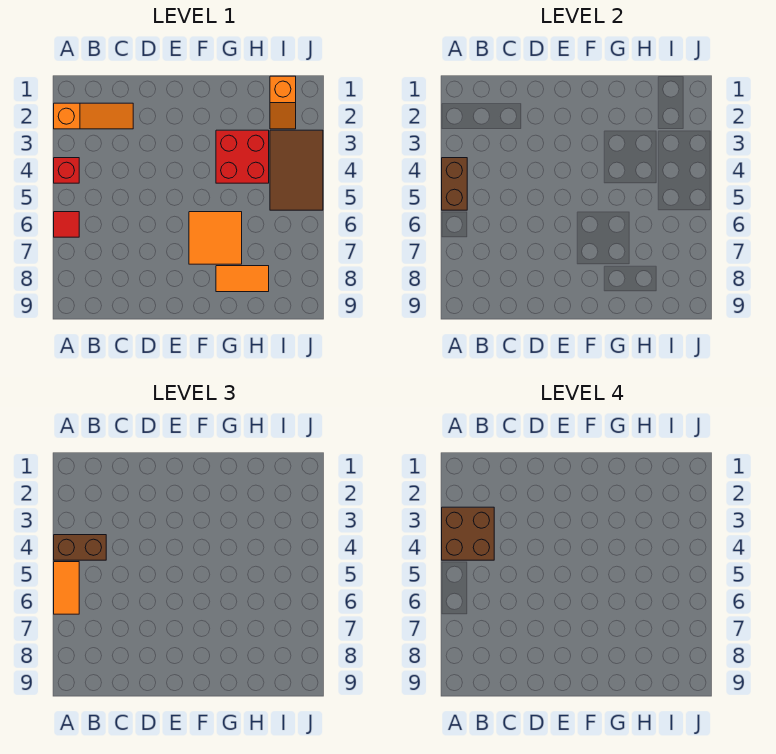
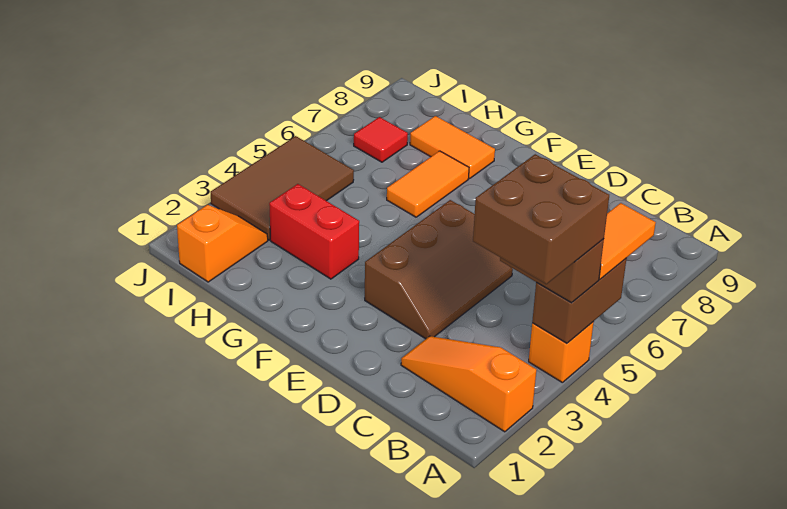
red brick A4 level 1 -> orange brick A4 level 1
red tile A6 level 1 -> red tile I7 level 1
none -> brown slope D3:E5 level 1 top E
orange tile F6:G7 level 1 -> orange tile G6:G7 level 1
red brick G3:H4 level 1 -> red brick G3:H3 level 1

